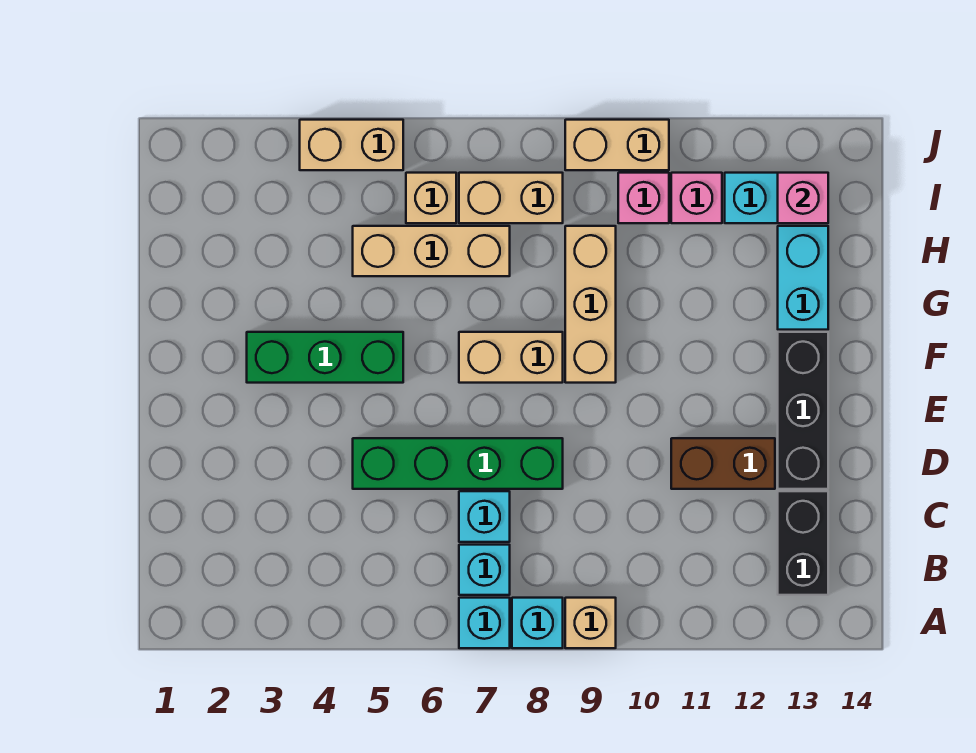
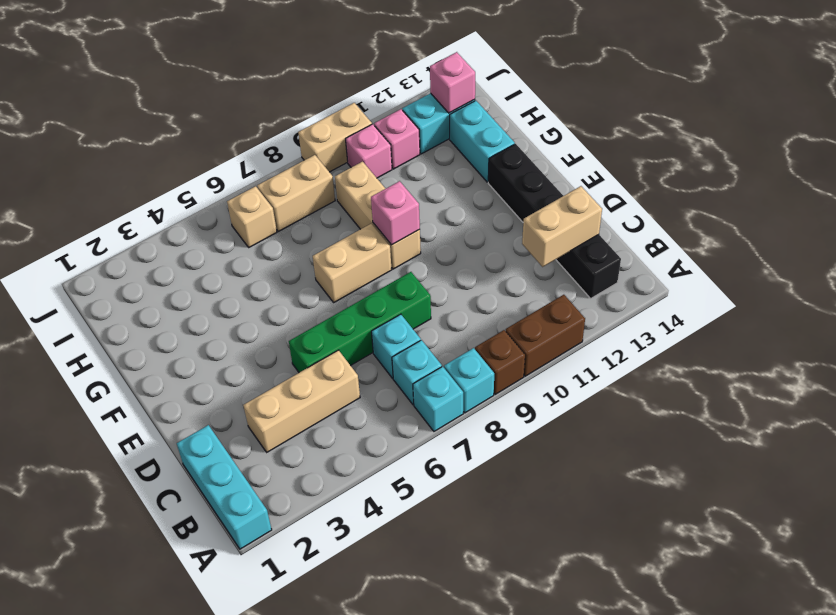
none -> cyan brick A1:C1 level 1
tan brick A9 level 1 -> brown brick A9 level 1
brown brick D11:D12 level 1 -> brown brick A10:A11 level 1
green brick F3:F5 level 1 -> none
none -> pink brick F9 level 2
tan brick H5:H7 level 1 -> tan brick C3:C5 level 1
tan brick J4:J5 level 1 -> tan brick C12:C13 level 2

